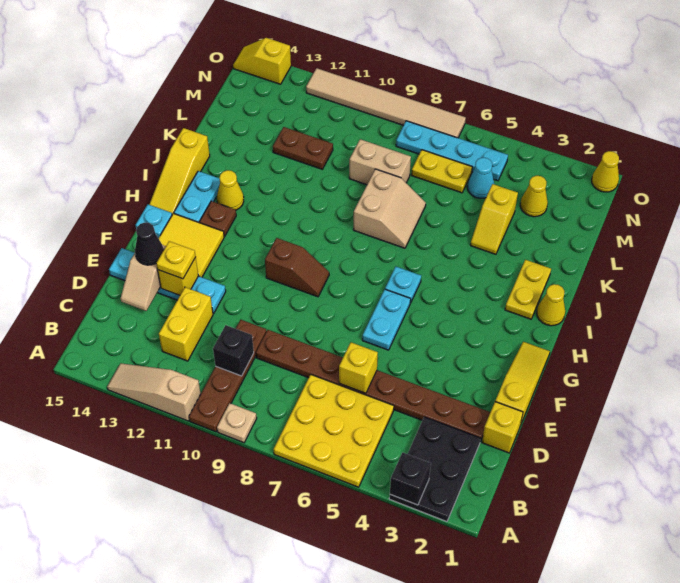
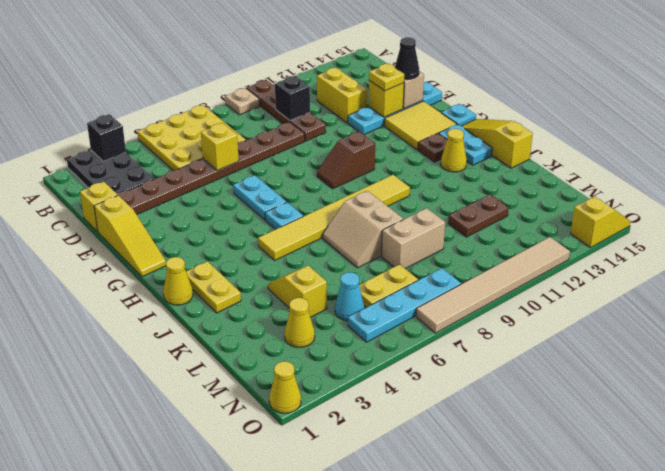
tan slope A11:A13 level 1 top 11 -> none
none -> yellow tile I5:I10 level 1

